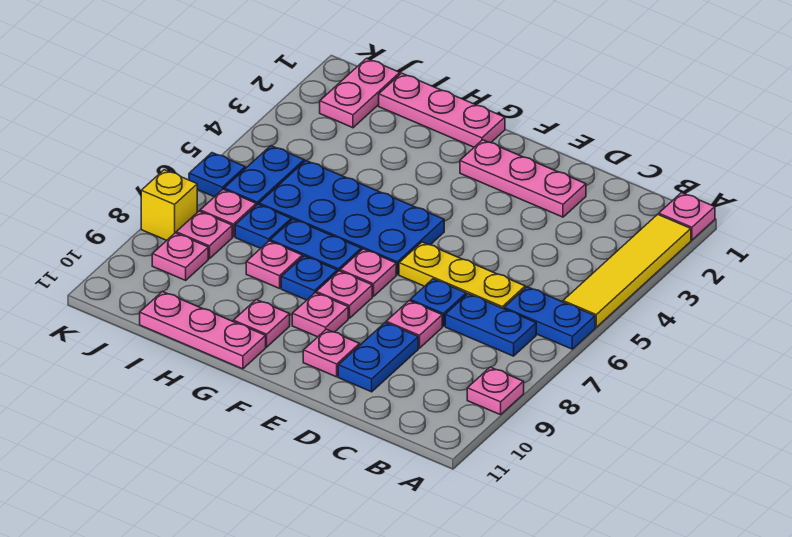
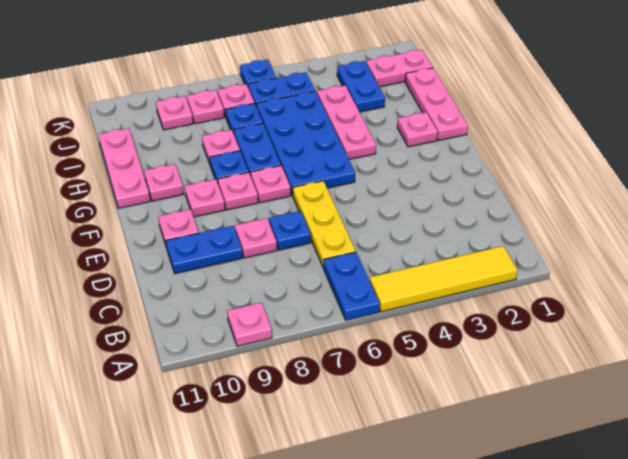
pink plate A1 level 1 -> pink plate G2 level 1
blue plate B7:C7 level 1 -> blue plate I3:J3 level 1
pink plate D2:F2 level 1 -> pink plate G4:I4 level 1
yellow brick K8 level 1 -> none

